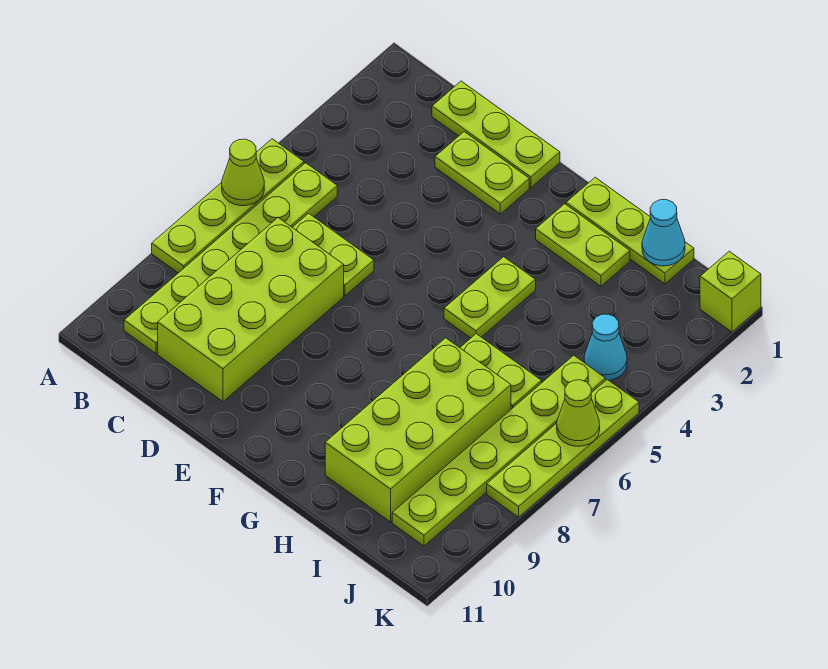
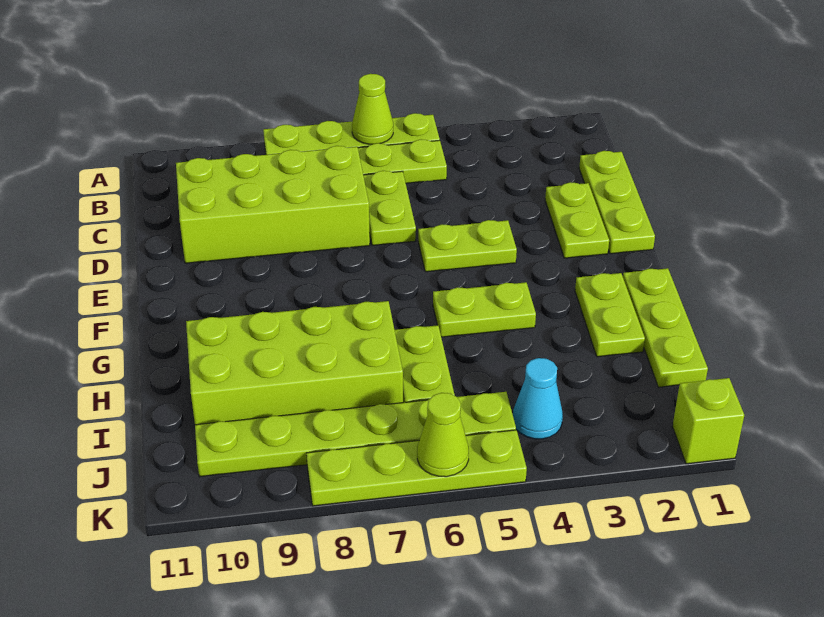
none -> lime plate E4:E5 level 1
cyan cone I1 level 2 -> none

